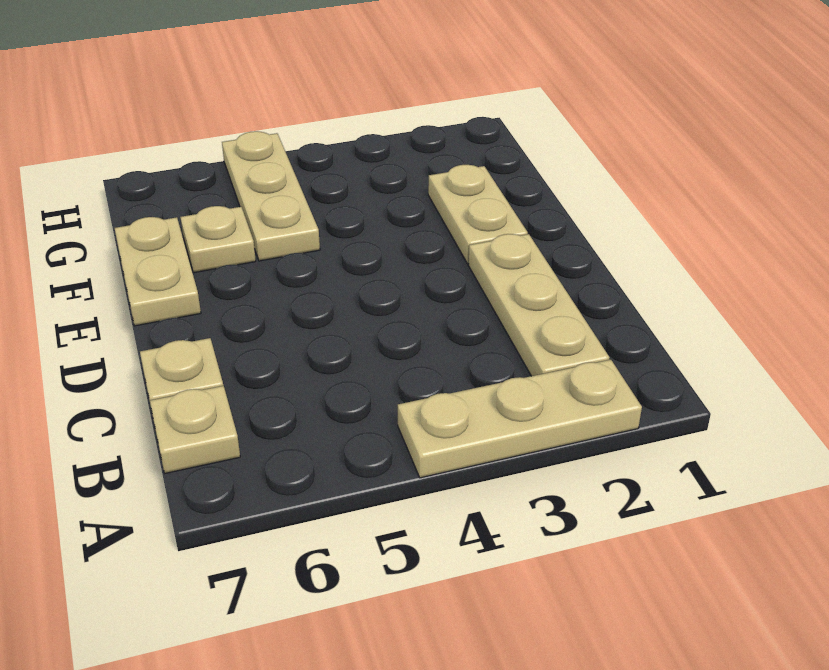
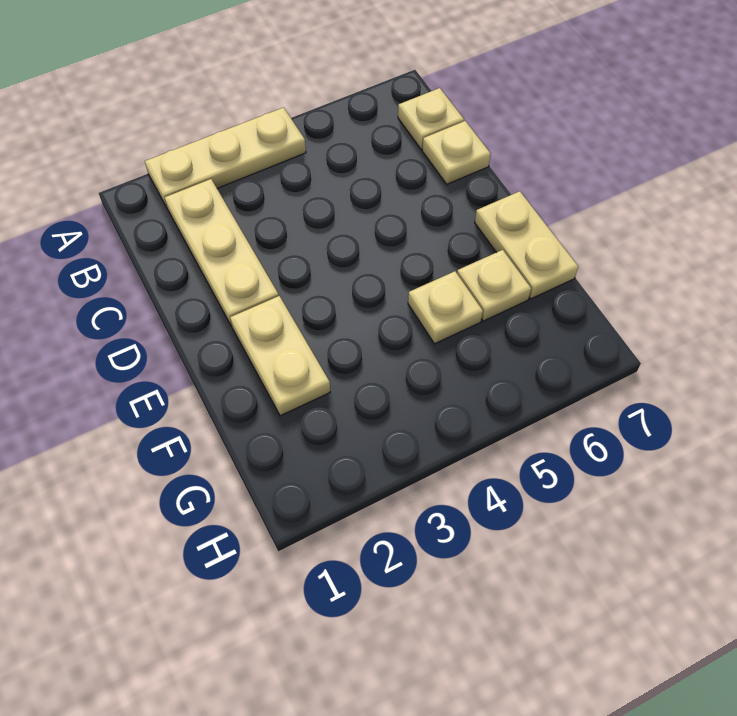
tan plate F5:H5 level 1 -> tan plate F5 level 1

